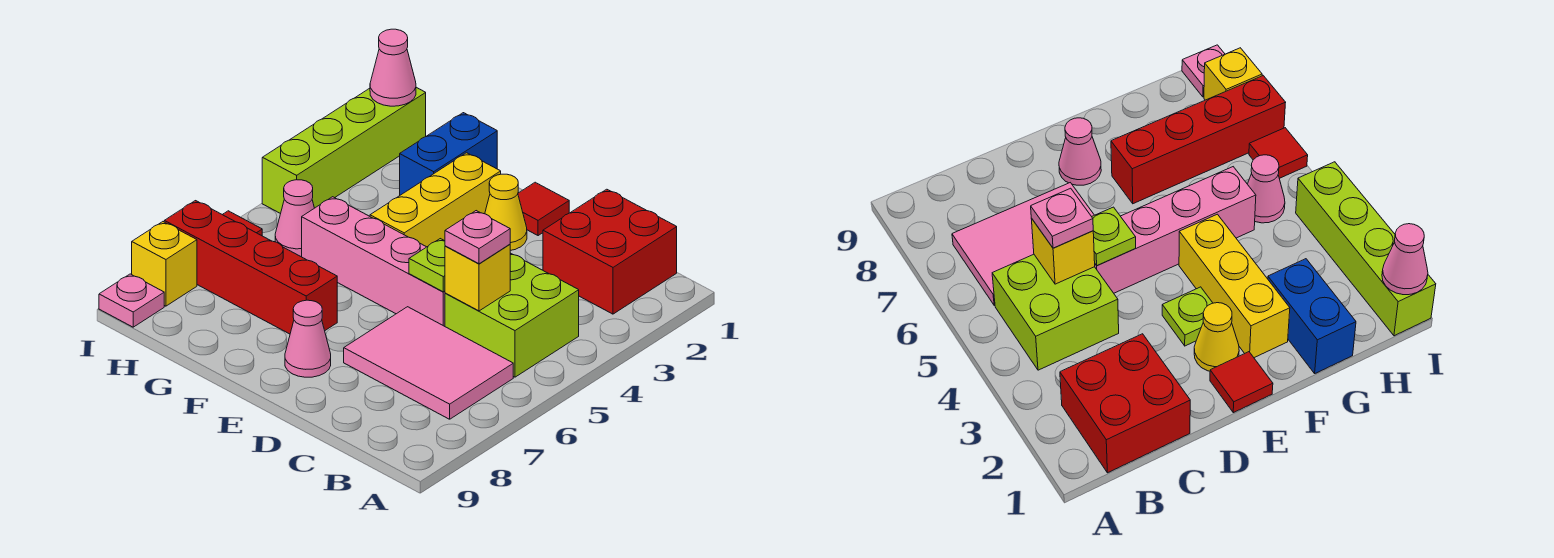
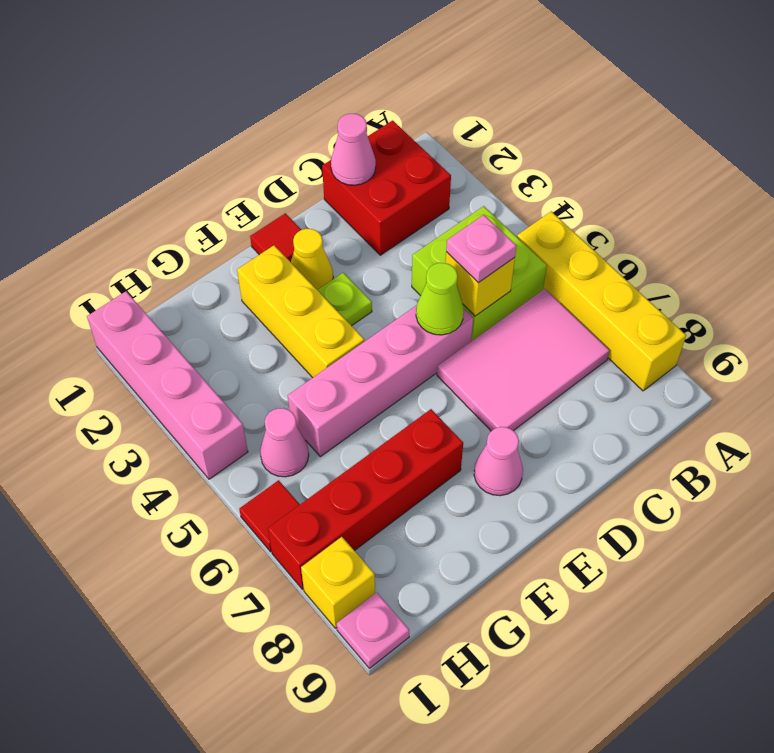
none -> yellow brick A5:A8 level 1
lime plate D5 level 2 -> lime cone D5 level 2
blue brick G1:G2 level 1 -> none
lime brick I1:I4 level 1 -> pink brick I1:I4 level 1
pink cone I1 level 2 -> pink cone C1 level 2

